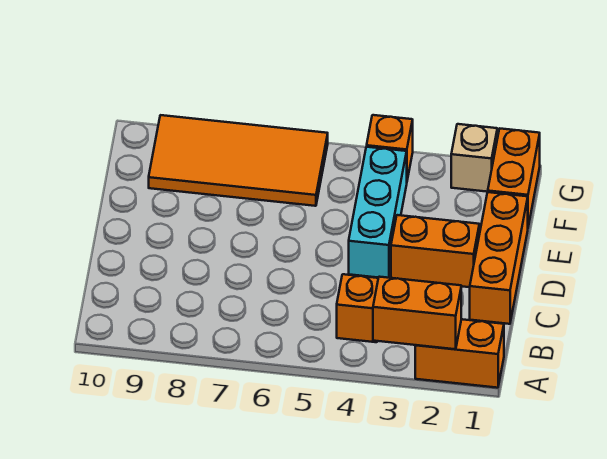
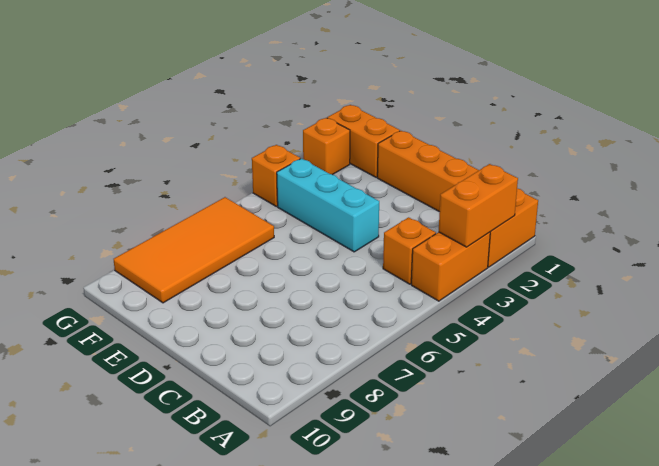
orange brick D2:D3 level 1 -> orange brick A3:A4 level 1
tan brick G2 level 1 -> orange brick G2 level 1

